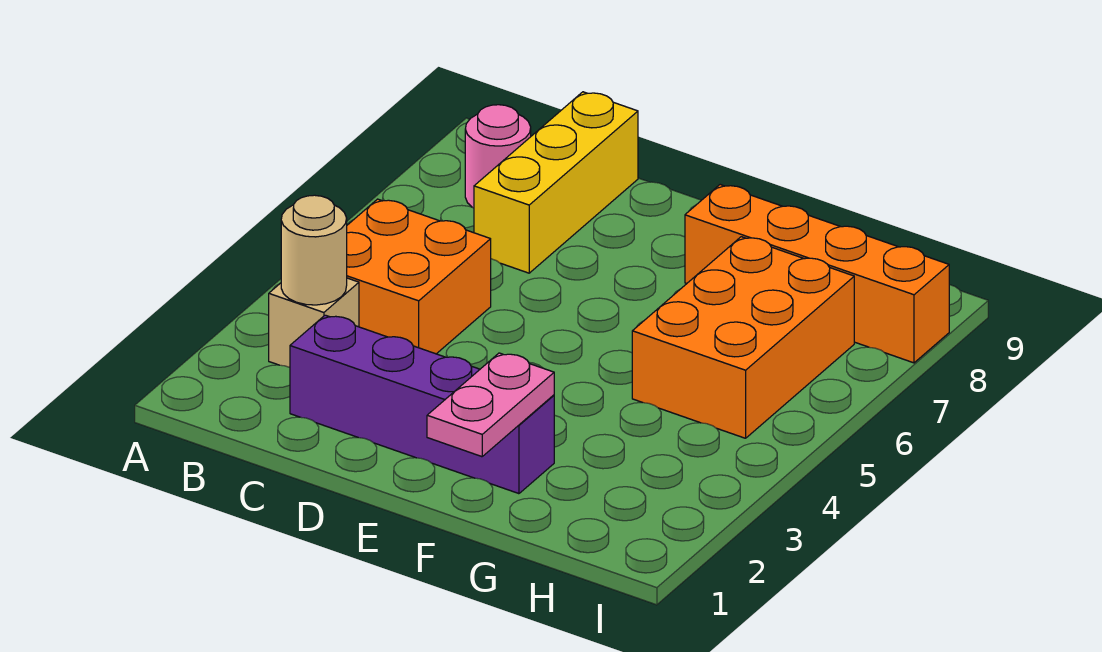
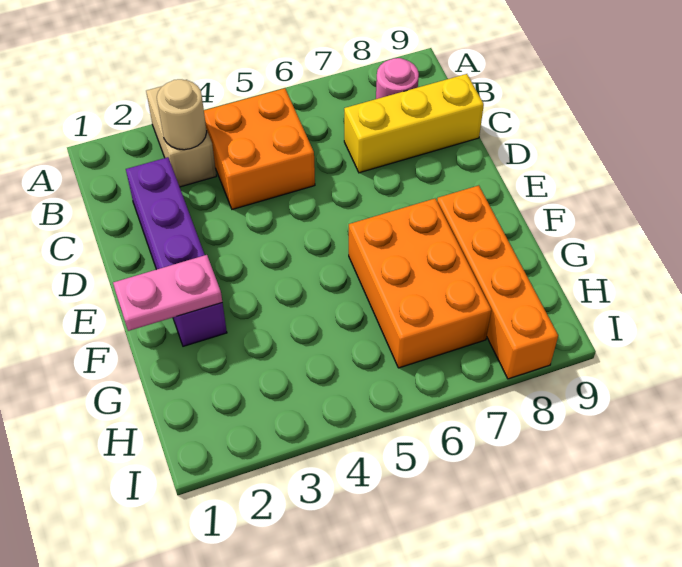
tan brick B3 level 1 -> tan brick A3:B3 level 1
orange brick G5:H7 level 1 -> orange brick F6:H7 level 1

